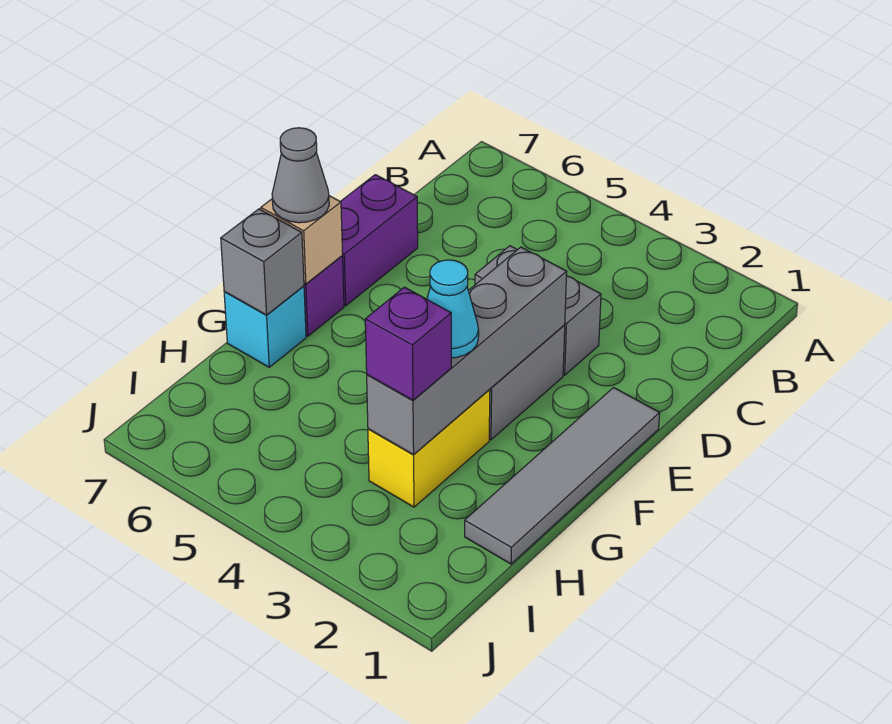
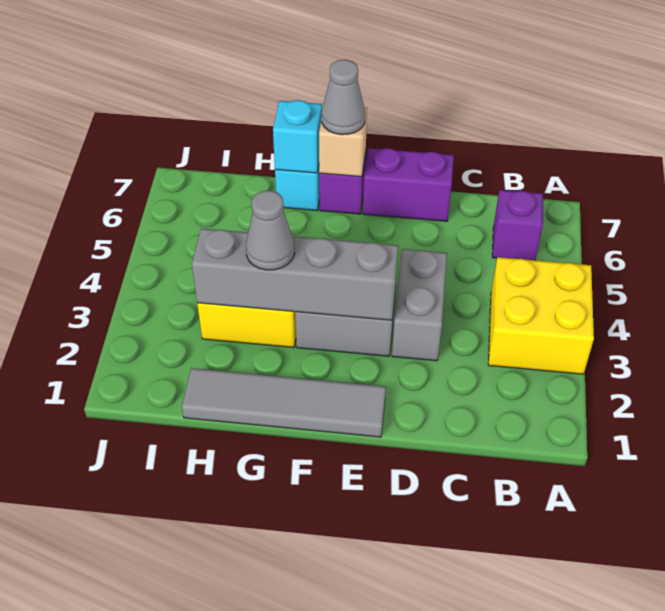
none -> yellow brick A3:B4 level 1
cyan cone G3 level 3 -> grey cone G3 level 3
grey brick G7 level 2 -> cyan brick G7 level 2
purple brick H3 level 3 -> purple brick B6 level 1

